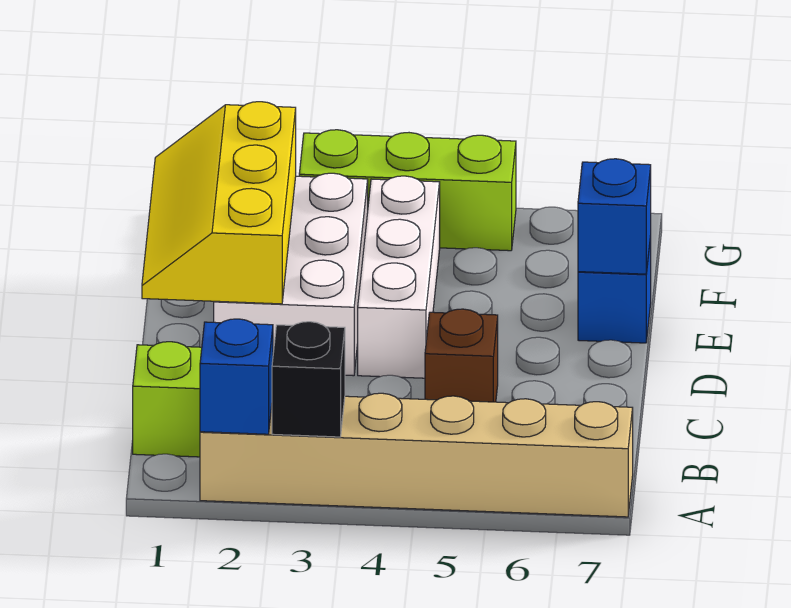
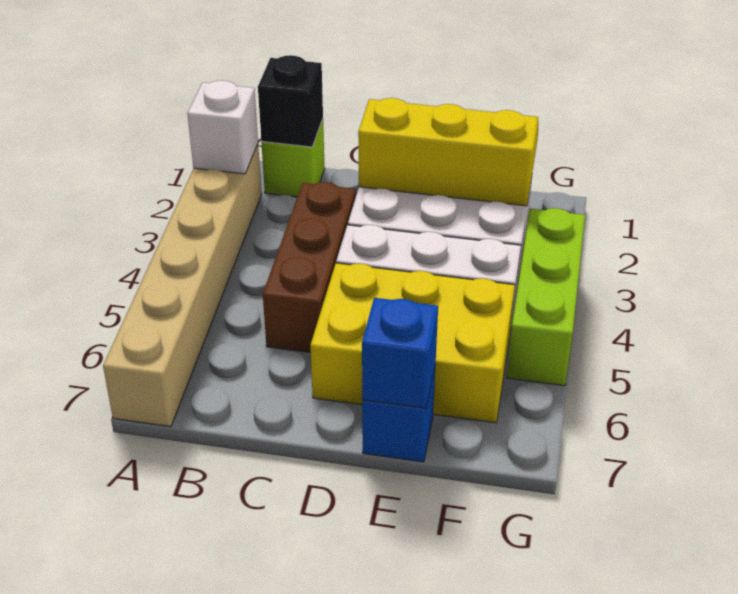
blue brick A2 level 2 -> white brick A2 level 2
black brick A3 level 2 -> black brick B1 level 2
brown brick C5 level 1 -> brown brick C3:C5 level 1
none -> yellow brick D5:F6 level 1

